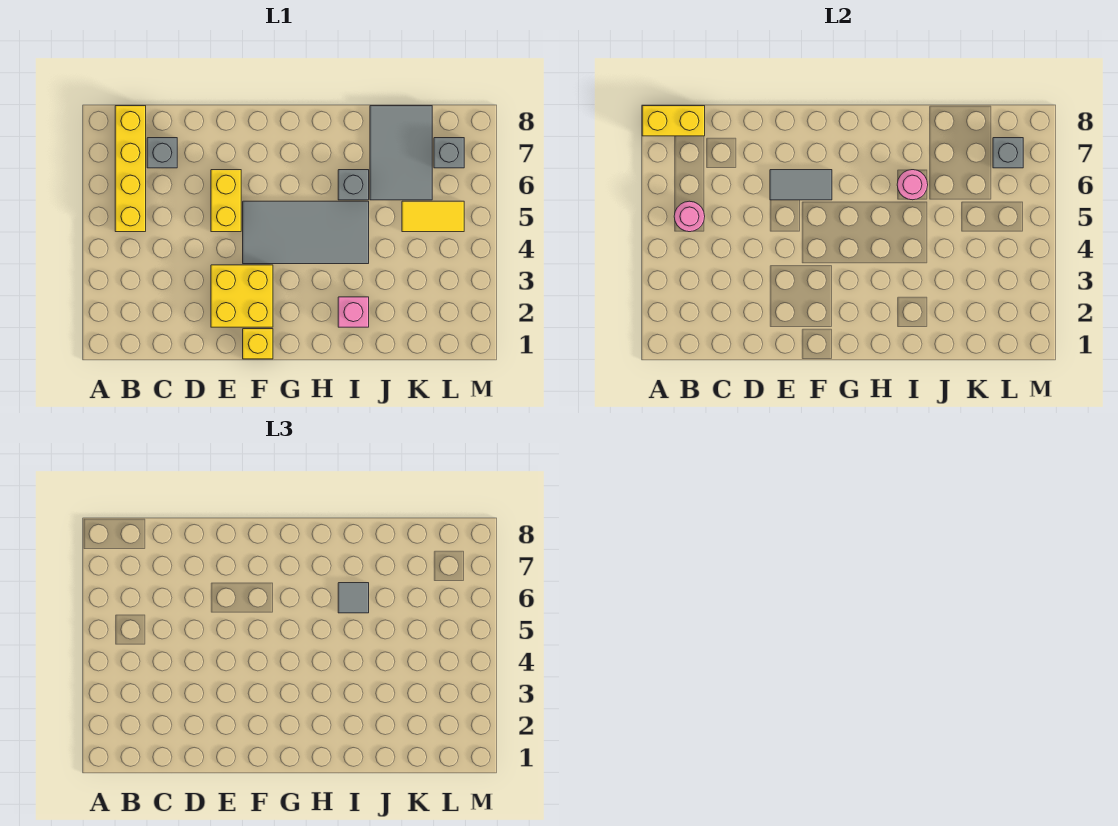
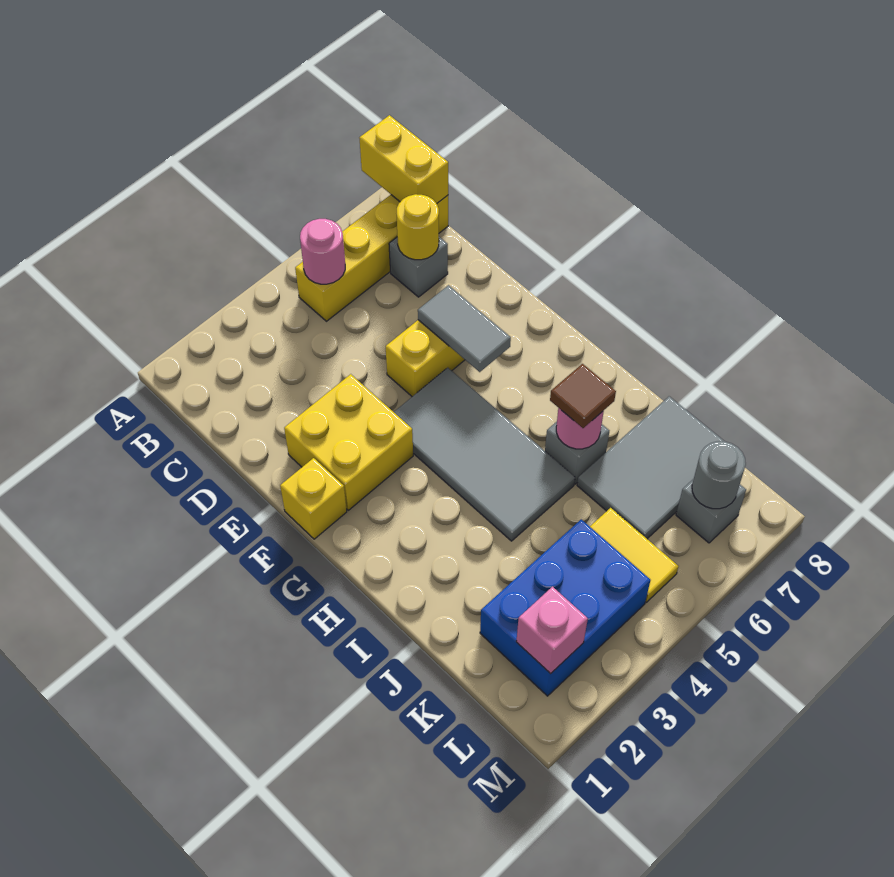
none -> yellow round brick C7 level 2
pink brick I2 level 1 -> pink brick L2 level 2
grey tile I6 level 3 -> brown tile I6 level 3
none -> blue brick K2:L4 level 1
grey brick L7 level 2 -> grey round brick L7 level 2

